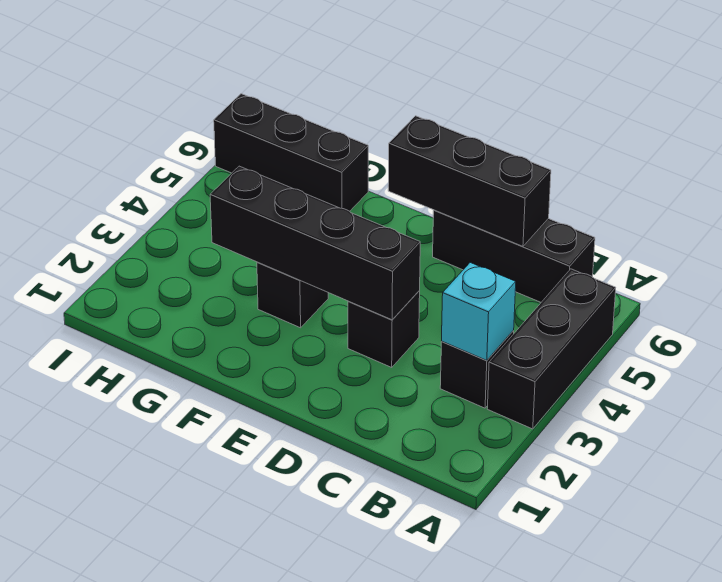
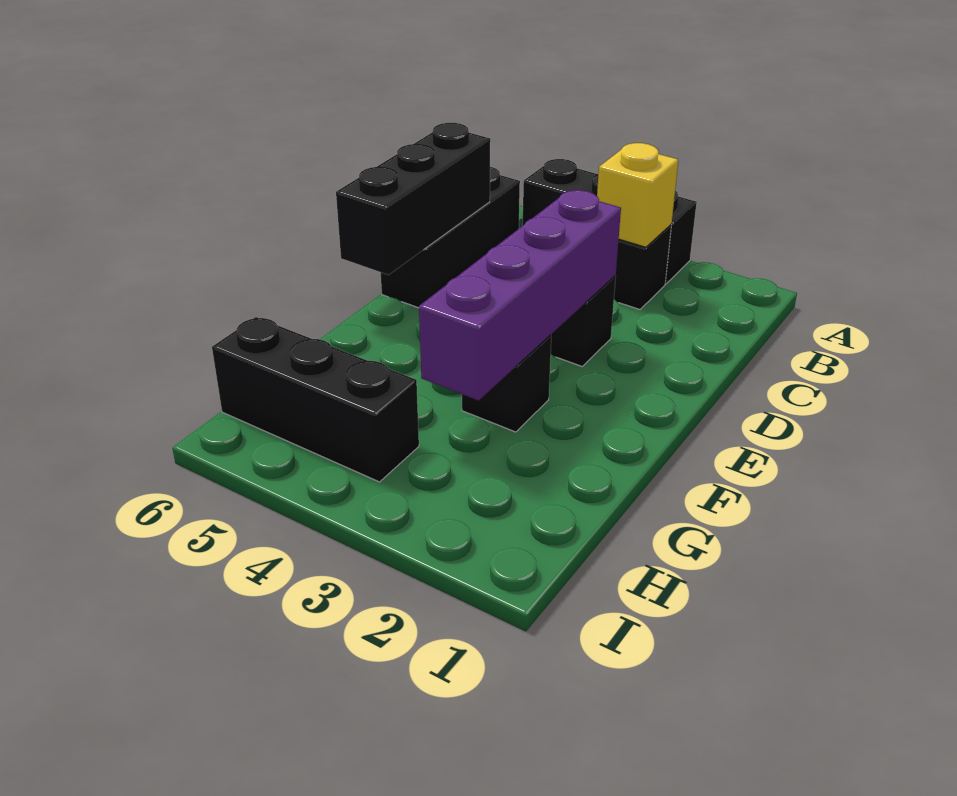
cyan brick B3 level 2 -> yellow brick B3 level 2
black brick D3:G3 level 2 -> purple brick D3:G3 level 2
black brick G6:I6 level 1 -> black brick H4:H6 level 1

